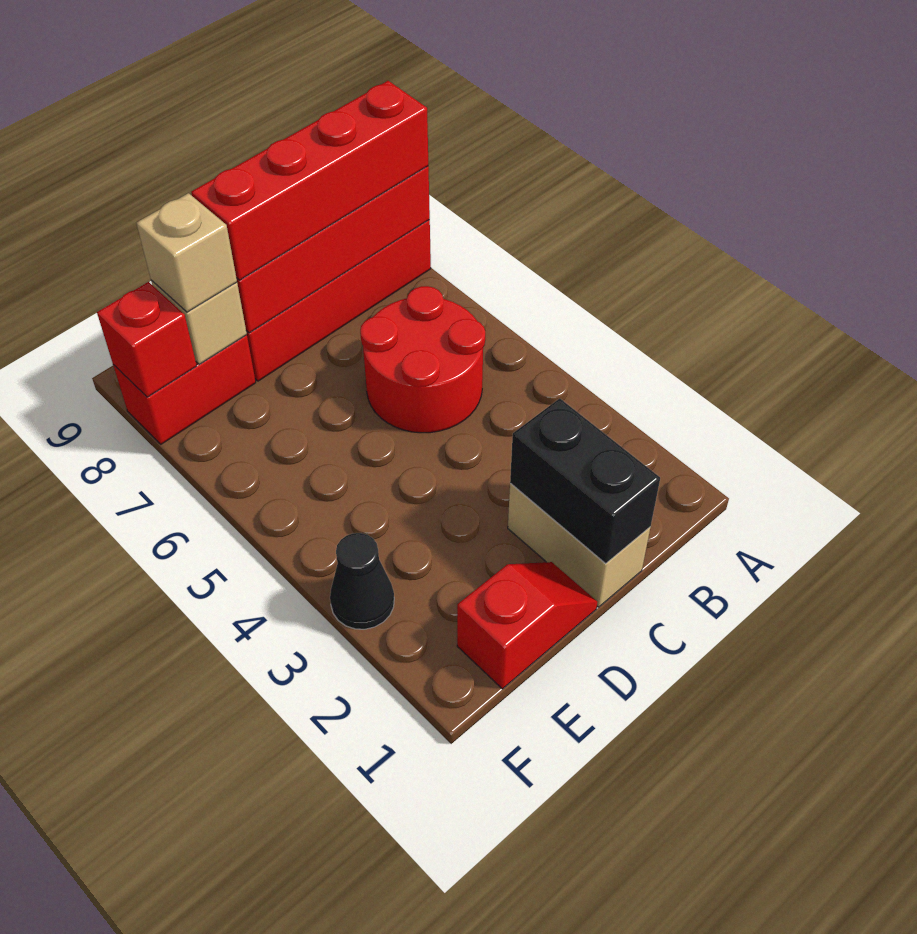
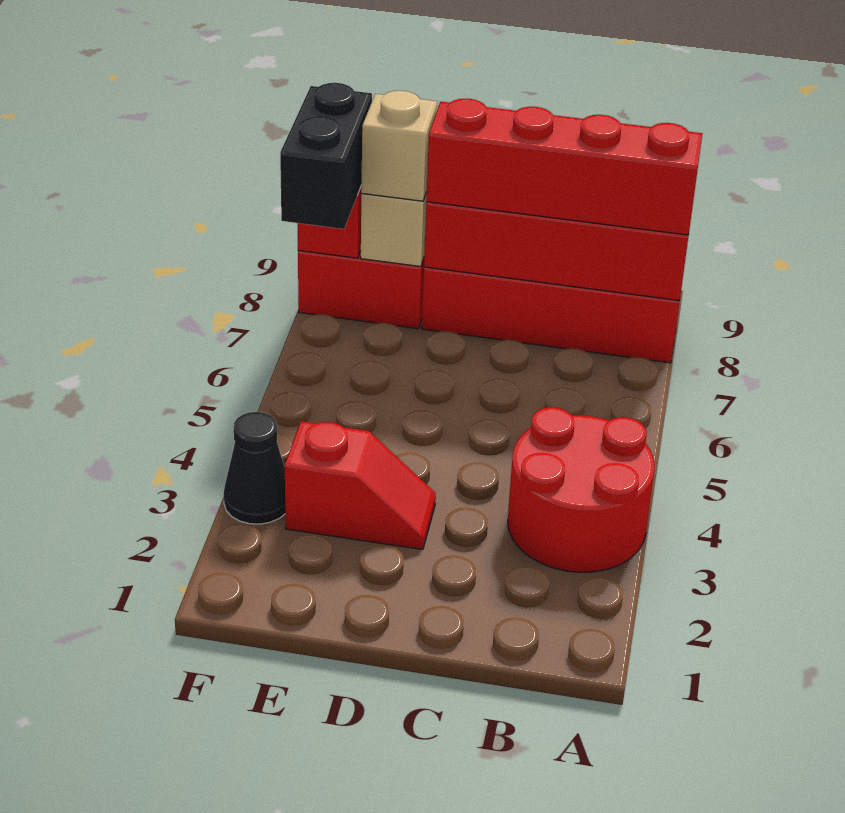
red round brick B5:C6 level 1 -> red round brick A3:B4 level 1
tan brick C1:C2 level 1 -> none
black brick C1:C2 level 2 -> black brick F7:F8 level 3
red slope D1:E1 level 1 top E -> red slope D3:E3 level 1 top E

